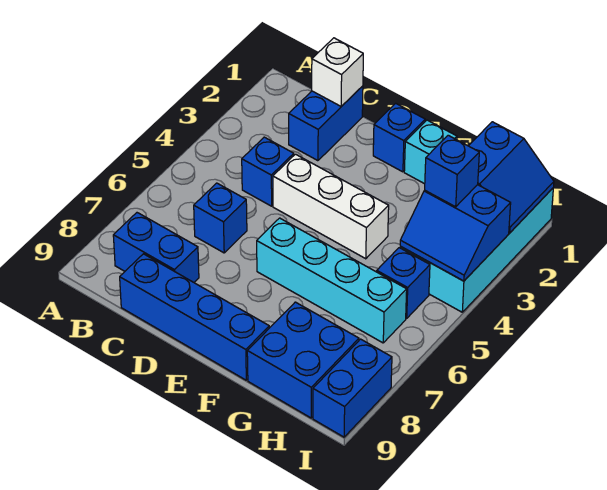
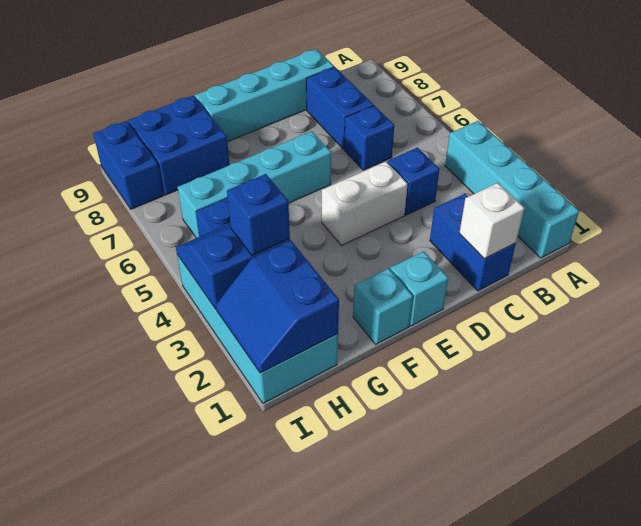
none -> cyan brick A1:A4 level 1
blue brick B8:C8 level 1 -> blue brick C7:C8 level 1
blue brick C9:F9 level 1 -> cyan brick C9:F9 level 1
white brick D4:F4 level 1 -> white brick D4:E4 level 1
blue brick E1 level 1 -> cyan brick E1 level 1

